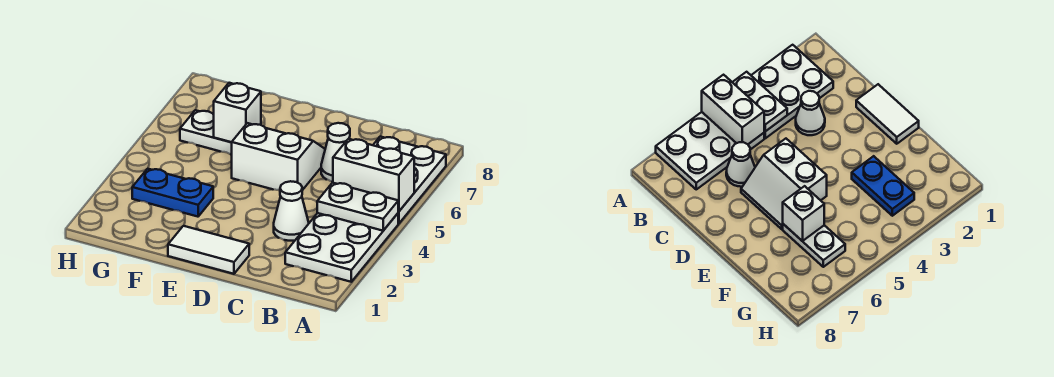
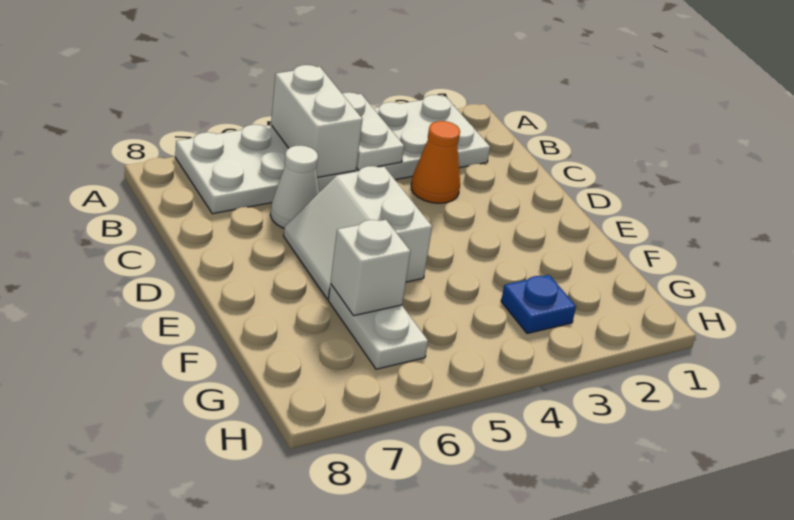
white cone C3 level 1 -> orange cone C3 level 1
white tile D1:E1 level 1 -> none
blue plate F3:G3 level 1 -> blue plate G3 level 1

